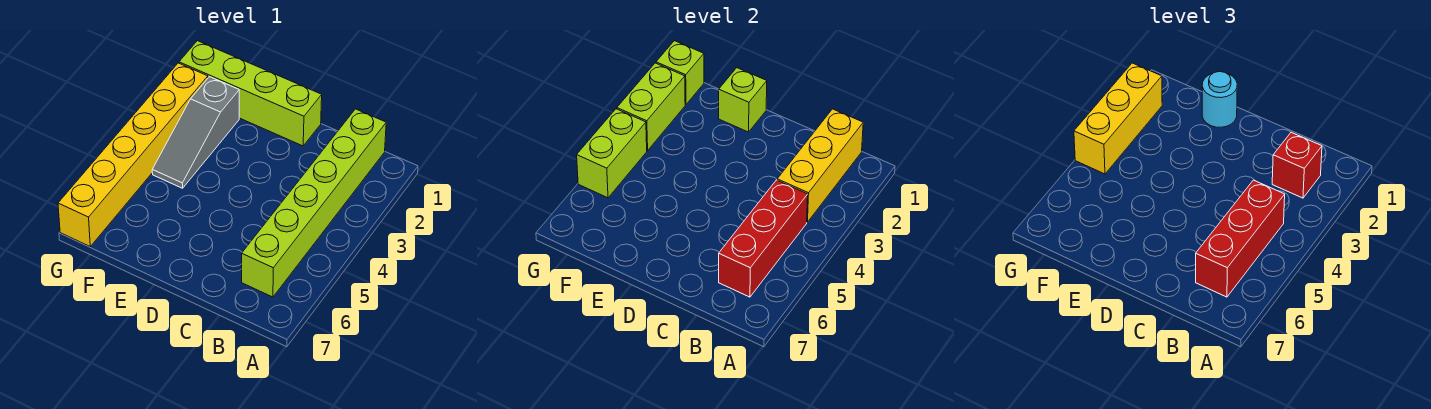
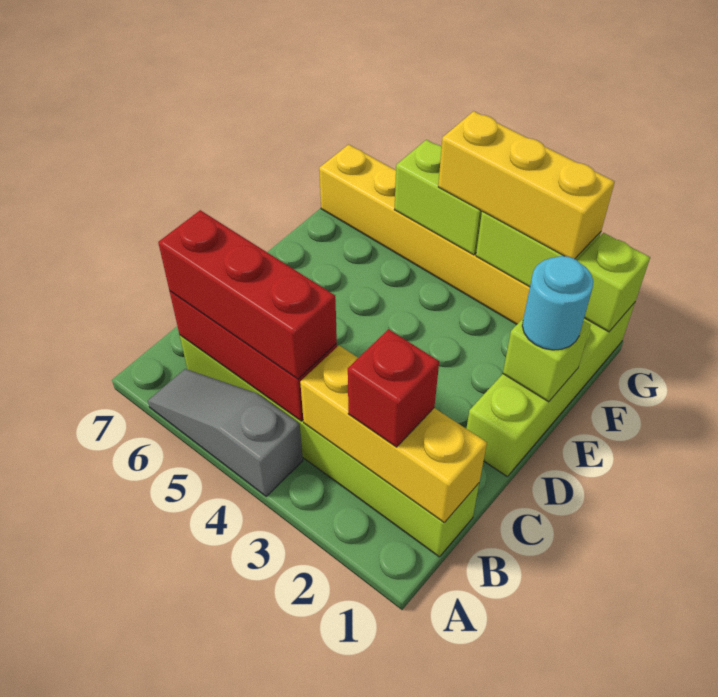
grey slope F2:F4 level 1 top 2 -> grey slope A4:A6 level 1 top 4

